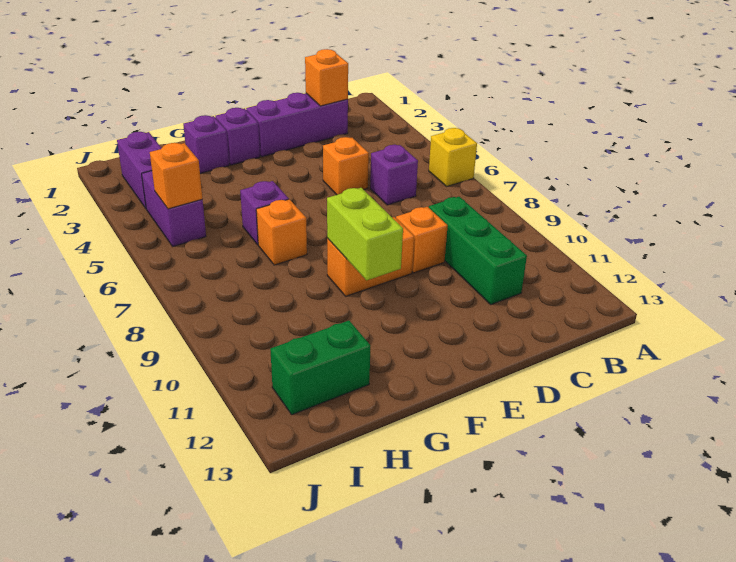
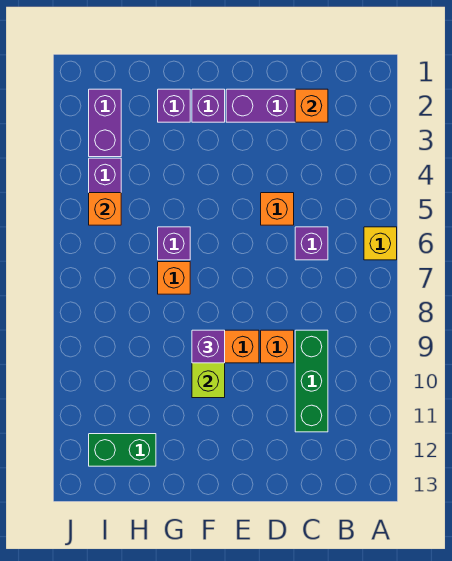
none -> purple brick F9 level 3

